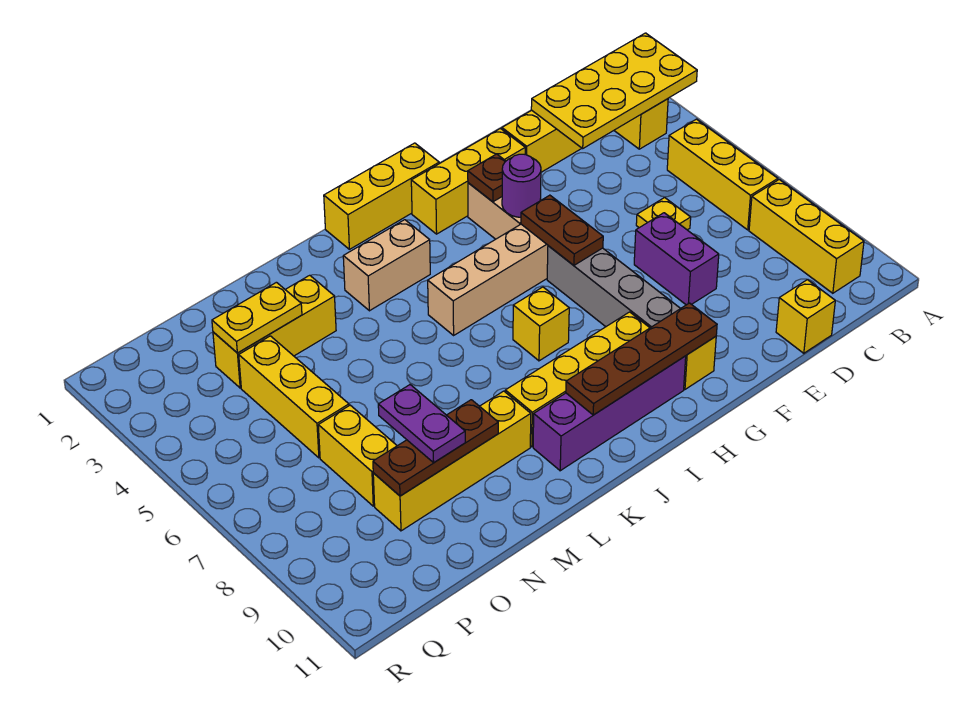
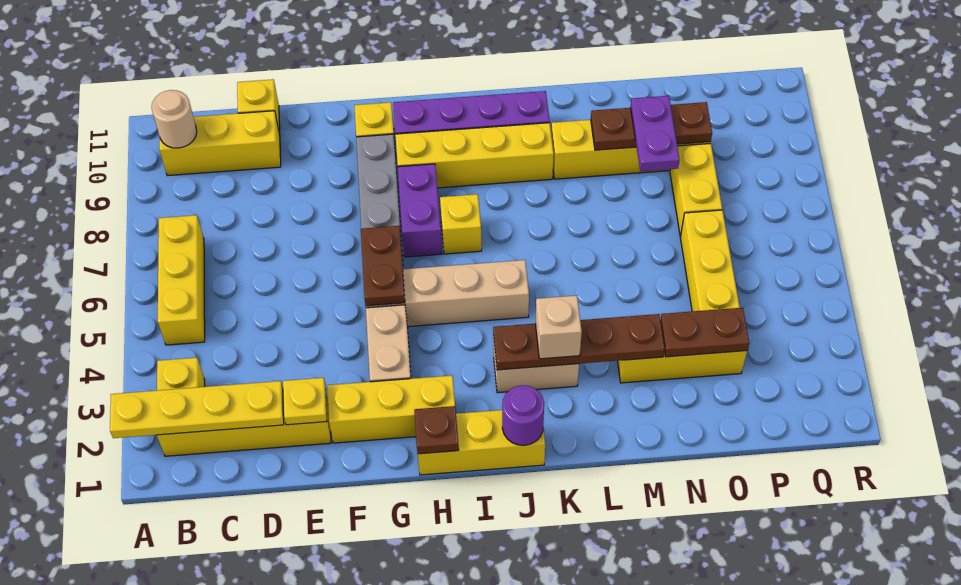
yellow plate A2:D3 level 2 -> yellow plate A2:D2 level 2
yellow brick B8:B10 level 1 -> yellow brick B10:D10 level 1
none -> tan round brick B10 level 2
yellow plate D6 level 1 -> yellow plate E2 level 2
purple brick E7:E8 level 1 -> purple brick H7:H8 level 1
brown plate G3 level 2 -> brown plate H1 level 2
purple round brick G4 level 2 -> purple round brick J1 level 2
brown plate G10:J10 level 2 -> brown plate J3:M3 level 2
none -> tan brick K3 level 3
yellow plate N3:O3 level 2 -> brown plate N3:O3 level 2

